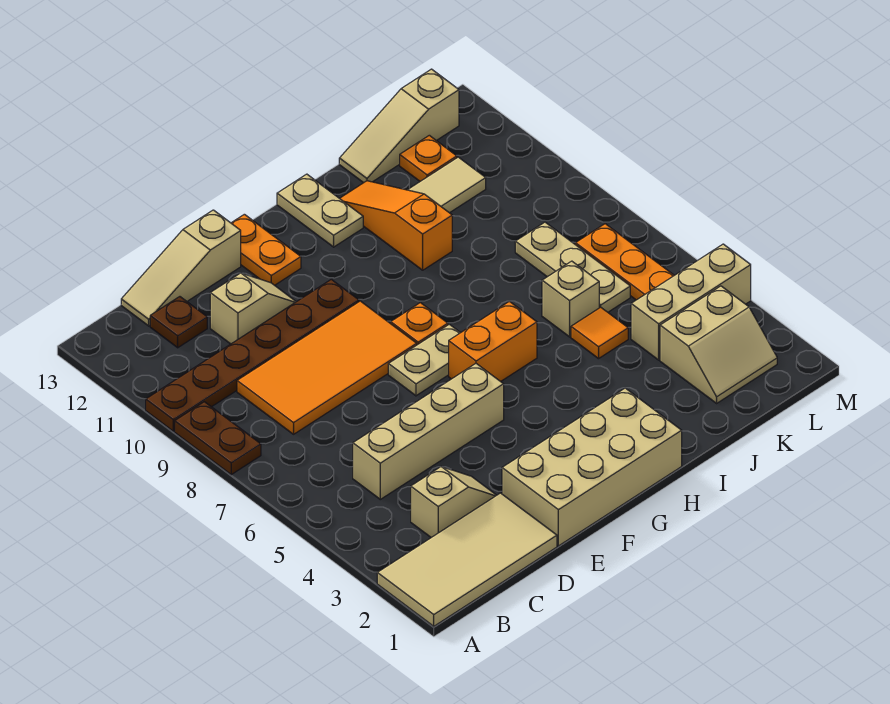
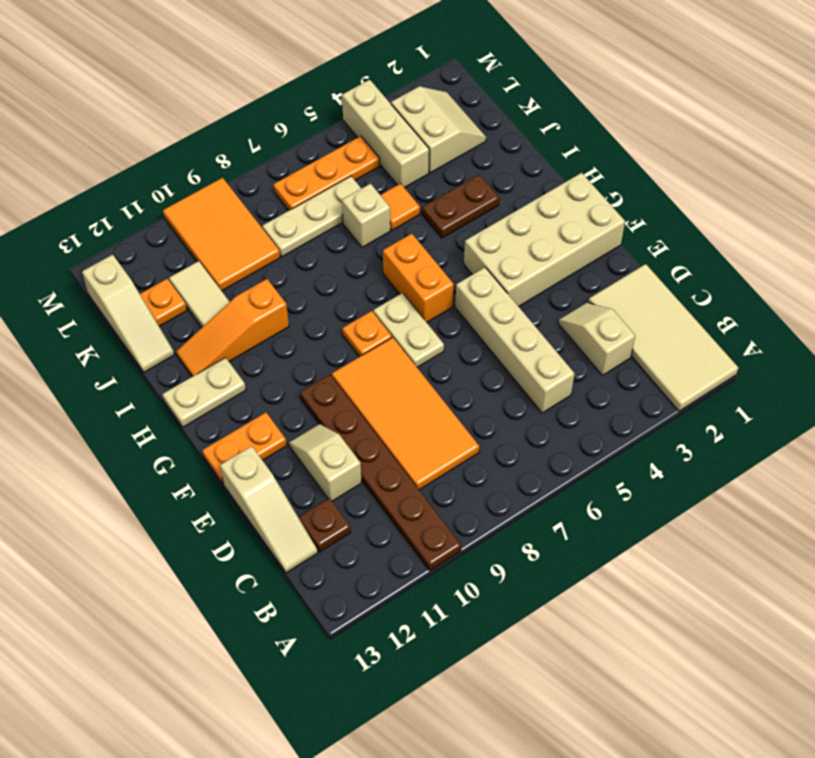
brown plate A8:A9 level 1 -> brown plate I3:I4 level 1
tan brick E1:H2 level 1 -> tan brick F1:G4 level 1
none -> orange tile K9:M10 level 1

